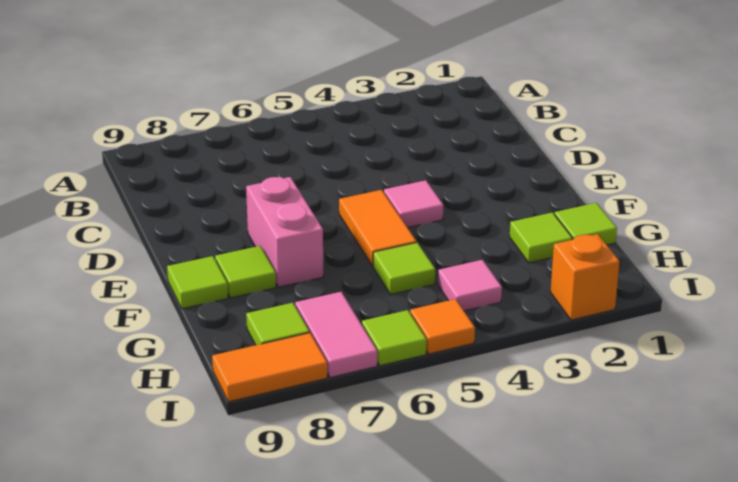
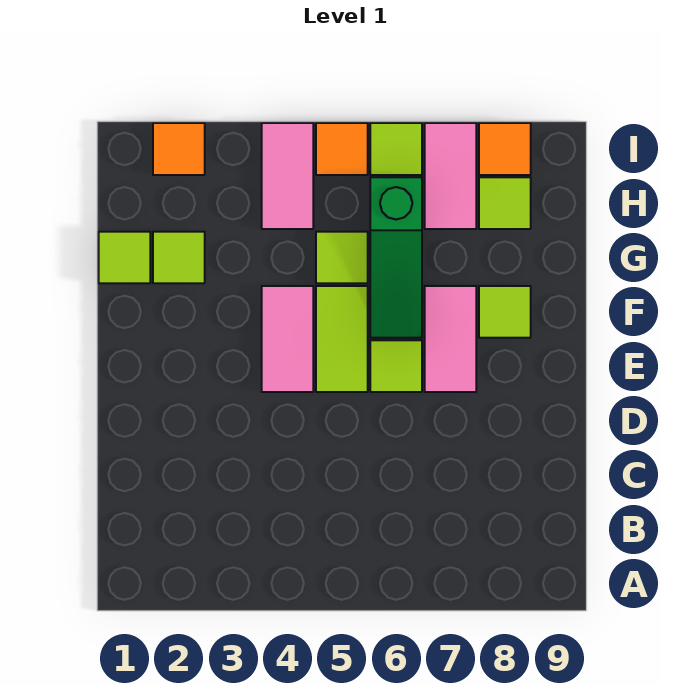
pink tile E4 level 1 -> pink tile E4:F4 level 1
orange tile E5:F5 level 1 -> lime tile E5:F5 level 1
pink brick E7:F7 level 1 -> pink tile E7:F7 level 1
none -> green slope F6:H6 level 1 top H
lime tile F9 level 1 -> lime tile E6 level 1
pink tile H4 level 1 -> pink tile H4:I4 level 1
orange brick I2 level 1 -> orange tile I2 level 1
orange tile I8:I9 level 1 -> orange tile I8 level 1

